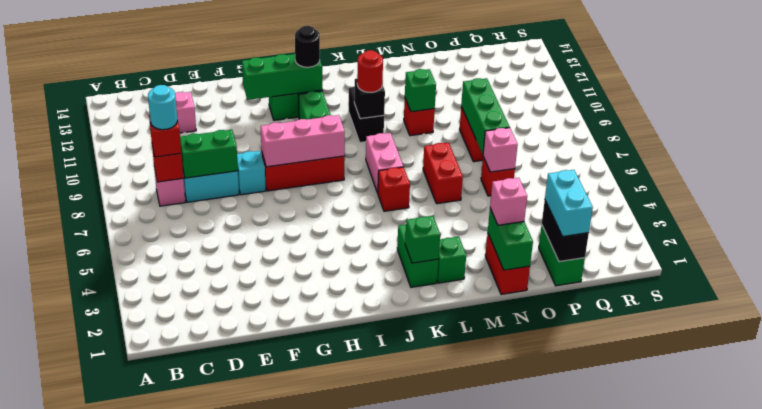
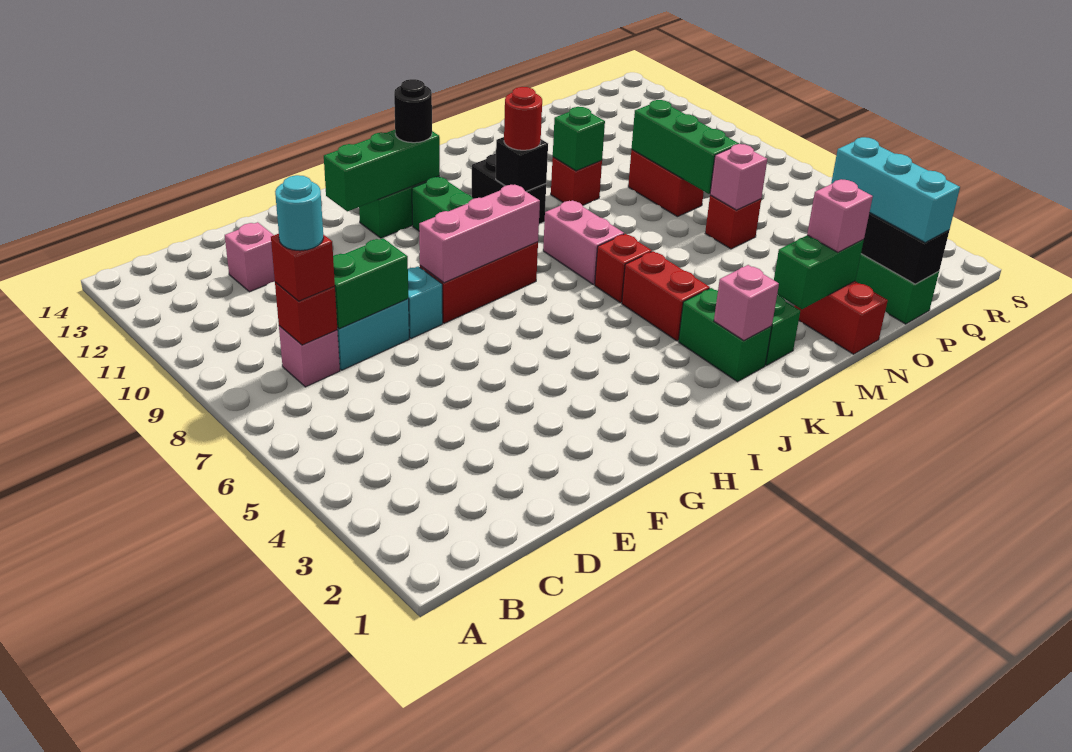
green brick K2 level 2 -> pink brick K2 level 2
red brick M6:M7 level 1 -> red brick K4:K5 level 1
green brick N1:N2 level 2 -> green brick M2:N2 level 2
cyan brick P1:P2 level 3 -> cyan brick P1:P3 level 3

